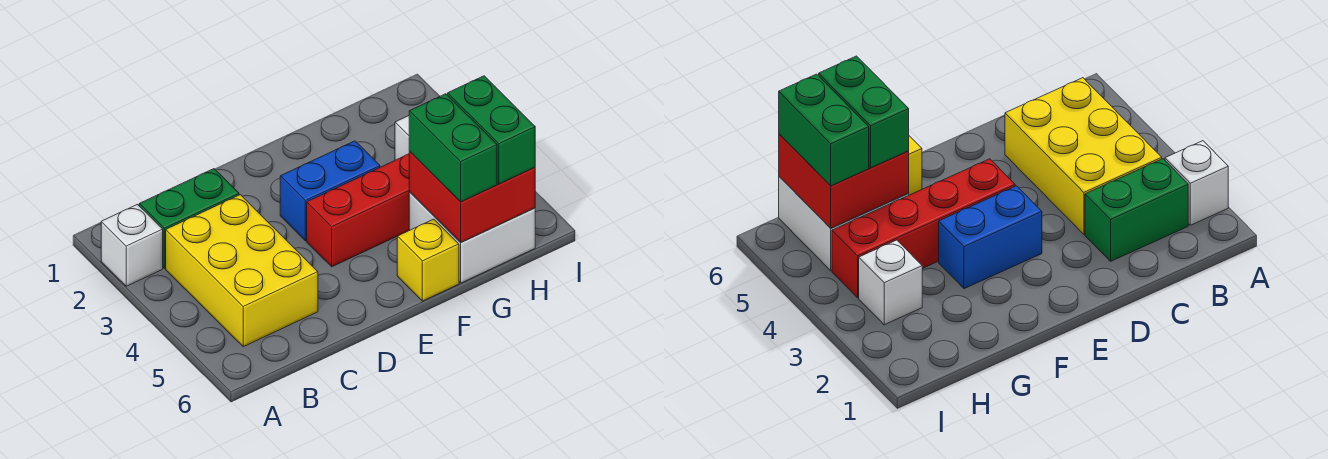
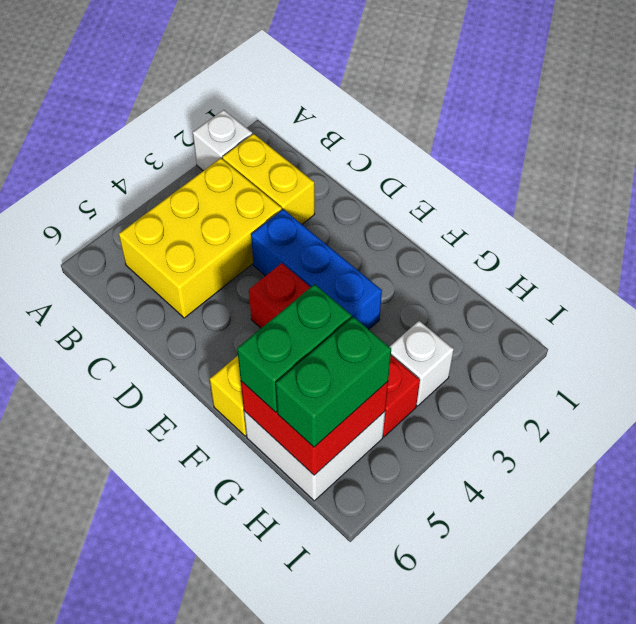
green brick B2:C2 level 1 -> yellow brick B2:C2 level 1
blue brick E3:F3 level 1 -> blue brick D3:F3 level 1

